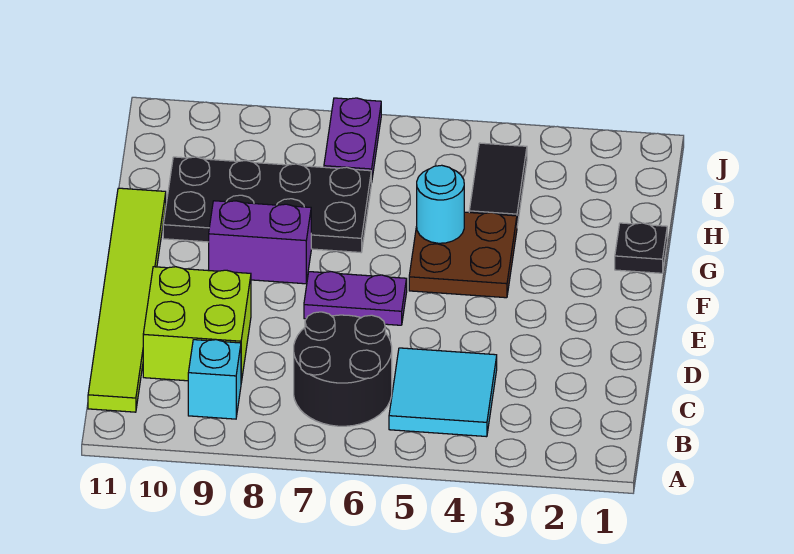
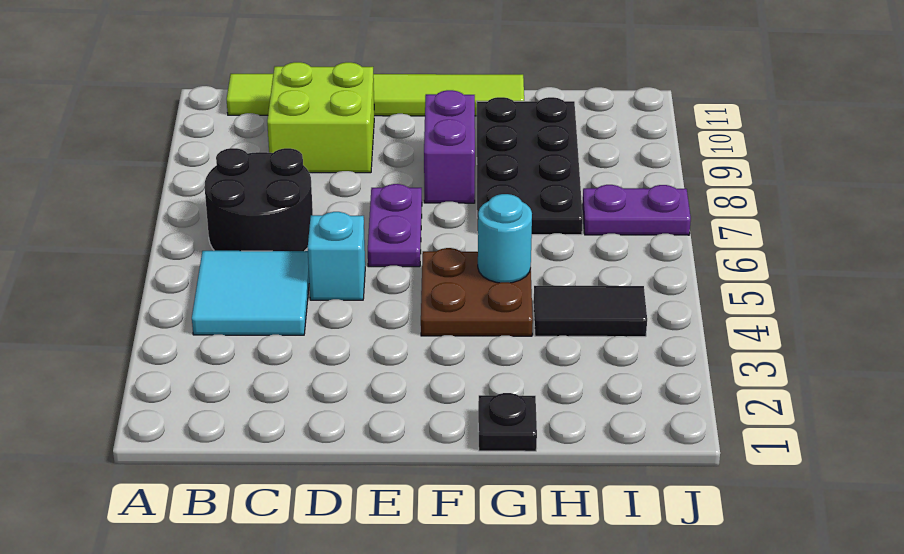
cyan brick B9 level 1 -> cyan brick D5 level 1

